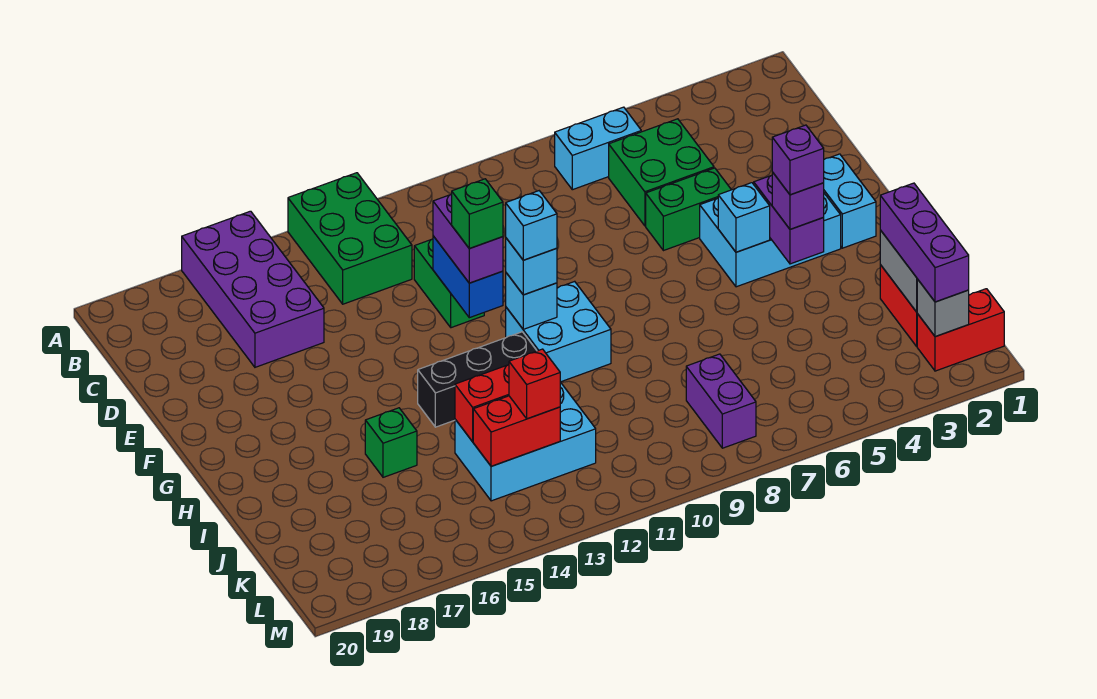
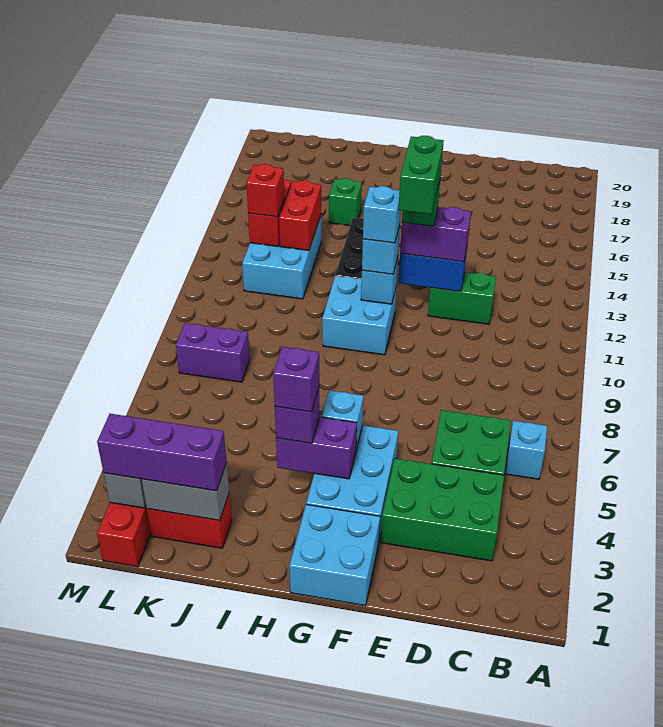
green brick A13:C14 level 1 -> green brick C3:E4 level 1
purple brick A16:D17 level 1 -> none
cyan brick B6:B7 level 1 -> cyan brick B6 level 1
green brick E5:E6 level 1 -> green brick F11:F12 level 5
cyan brick F2:G2 level 1 -> cyan brick F1:G2 level 1

